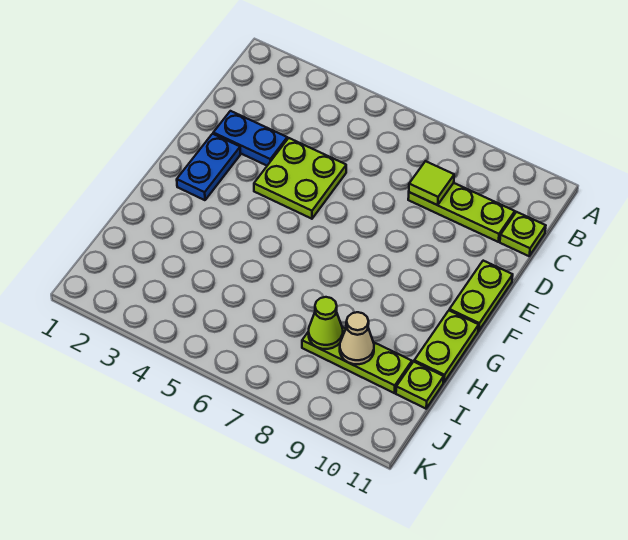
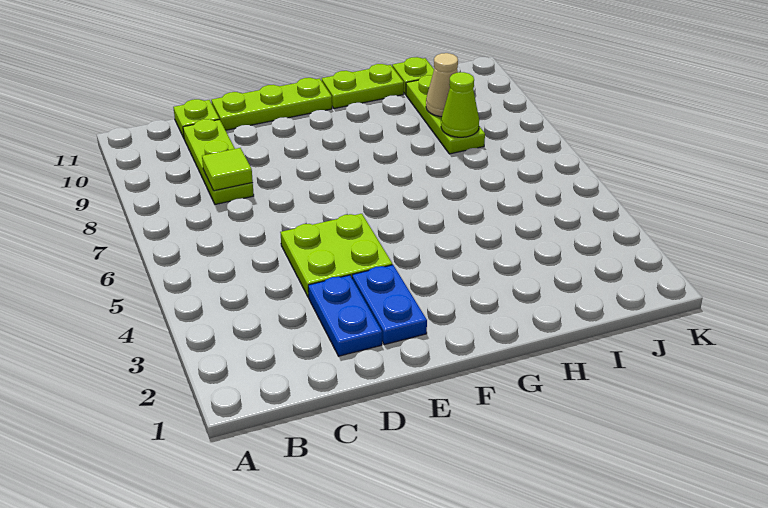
blue plate E2:F2 level 1 -> blue plate E2:E3 level 1
lime plate E11:F11 level 1 -> lime plate D11:F11 level 1

